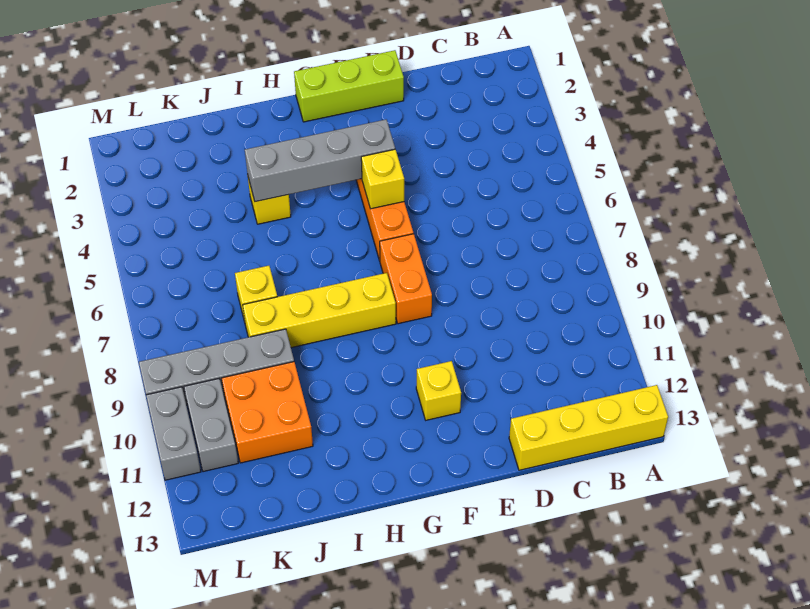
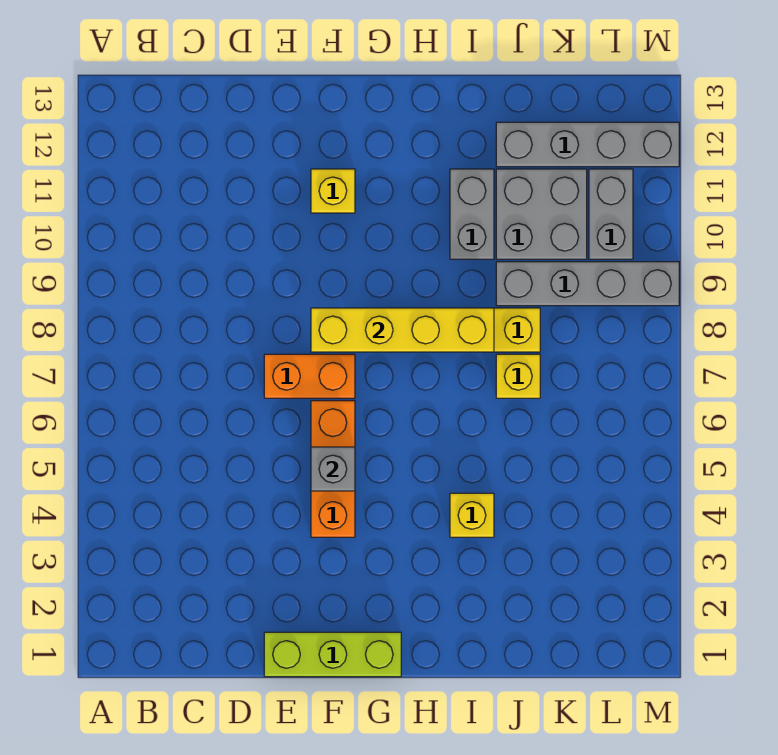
yellow brick A13:D13 level 1 -> yellow brick F8:I8 level 2
grey brick F4:I4 level 2 -> grey brick J12:M12 level 1
yellow brick F5 level 2 -> grey brick F5 level 2
orange brick F7:F8 level 1 -> orange brick E7:F7 level 1
orange brick J10:K11 level 1 -> grey brick J10:K11 level 1
grey brick M10:M11 level 1 -> grey brick I10:I11 level 1

